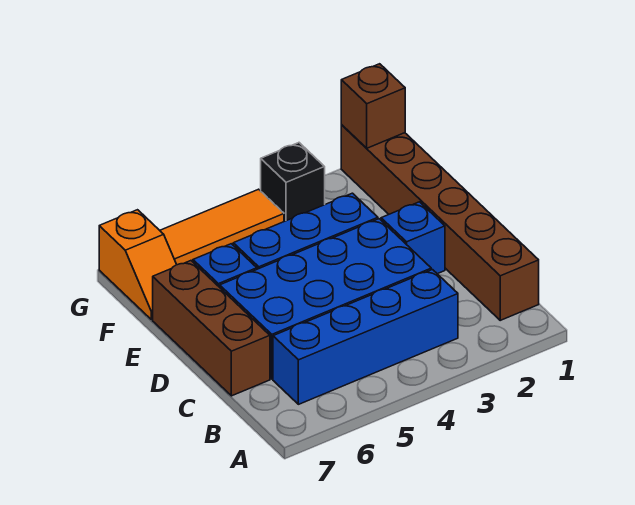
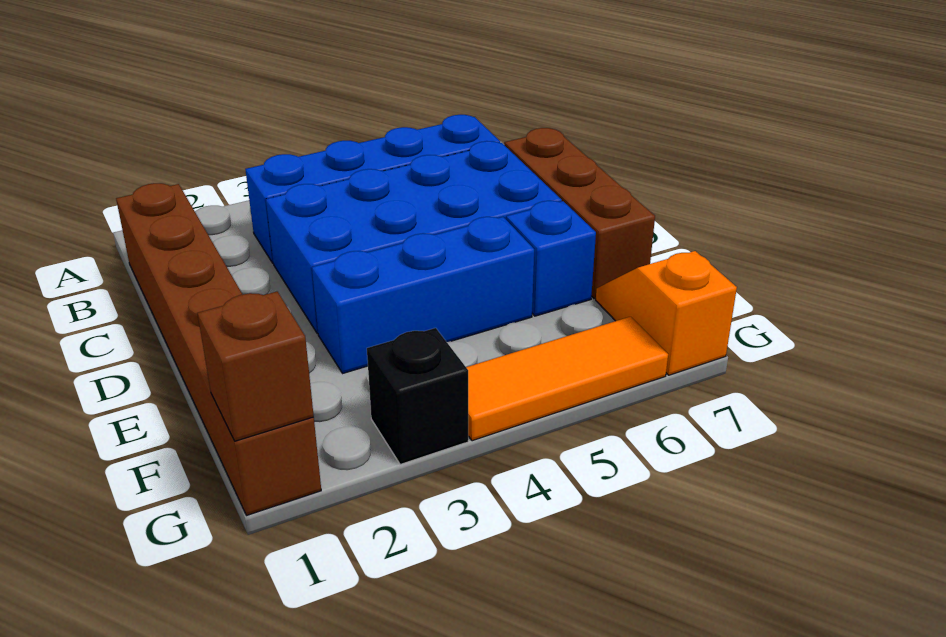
blue brick D2 level 1 -> none

